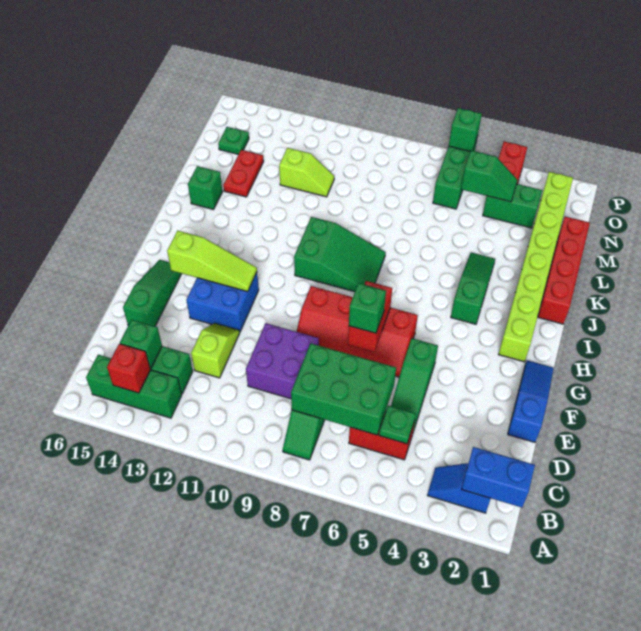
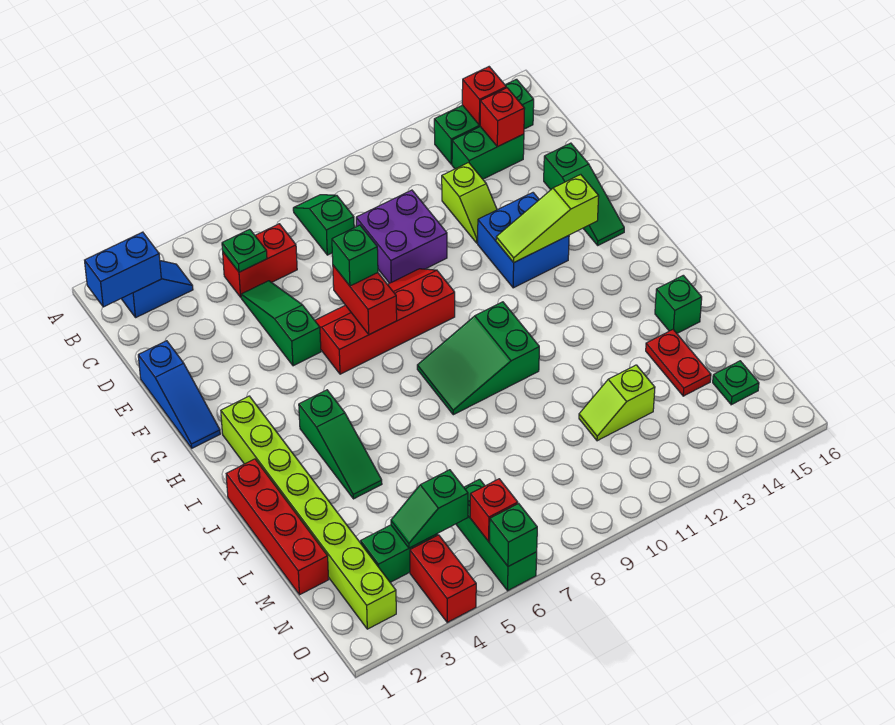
green brick C6:D8 level 2 -> none
green brick C14 level 2 -> red brick C14 level 2
none -> red brick O6 level 2

